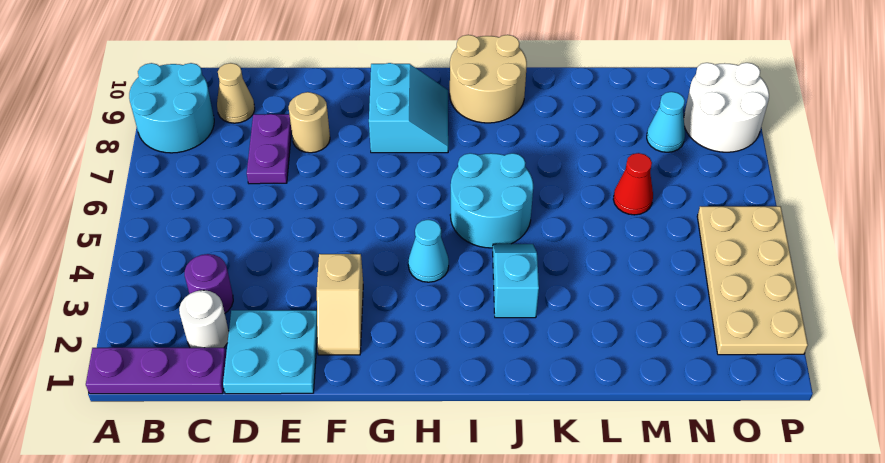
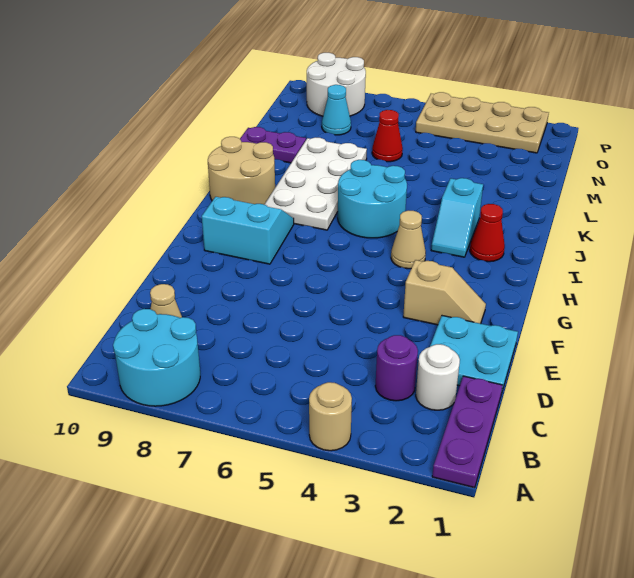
purple plate D7:D8 level 1 -> purple plate L9:L10 level 1
tan round brick E8 level 1 -> tan round brick A4 level 1
cyan cone H4 level 1 -> tan cone H4 level 1
none -> red cone I2 level 1
none -> white plate I7:L8 level 1
cyan slope J3:J4 level 1 top 3 -> cyan slope I3:J3 level 1 top J

